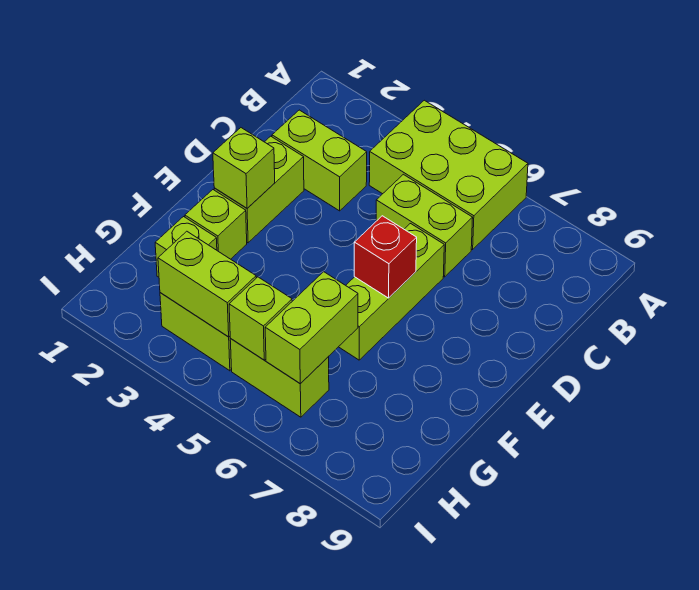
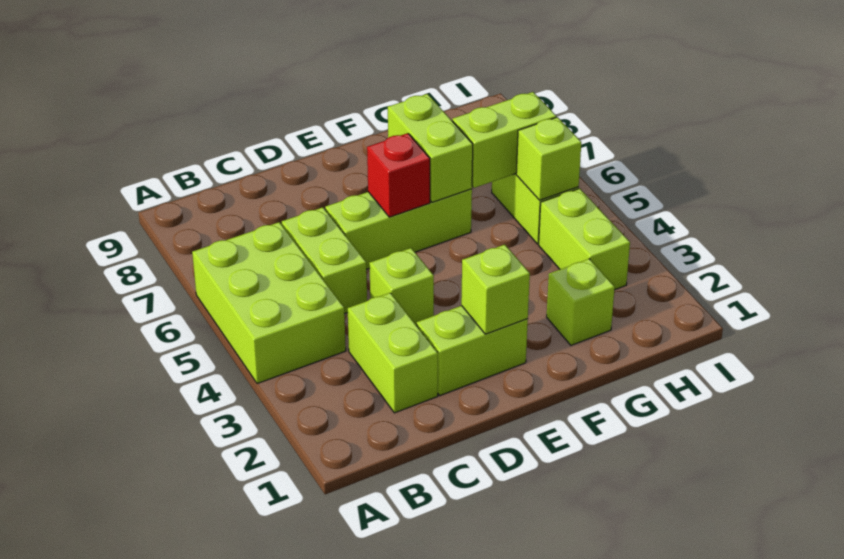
lime brick F2 level 1 -> lime brick D4 level 1
lime brick H3:H4 level 2 -> lime brick F6:F7 level 2

